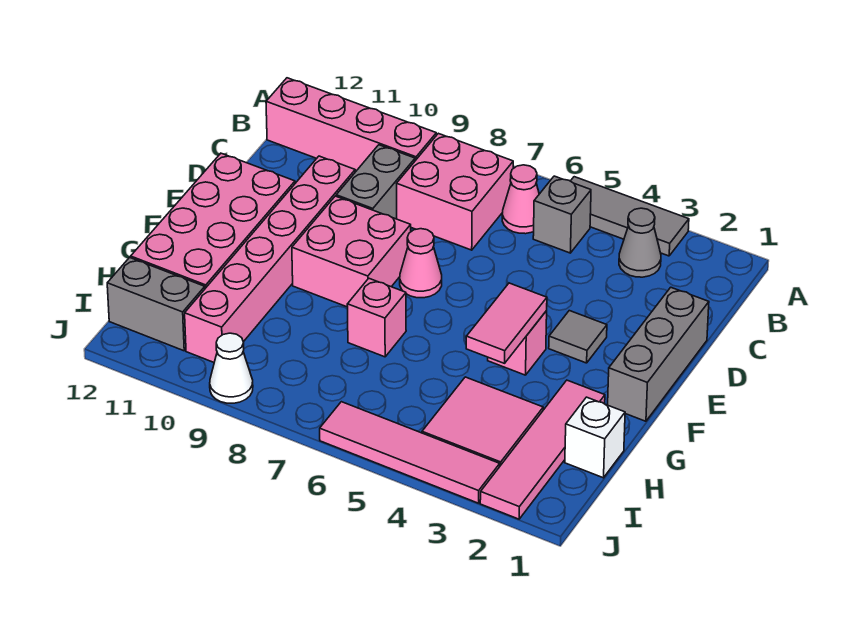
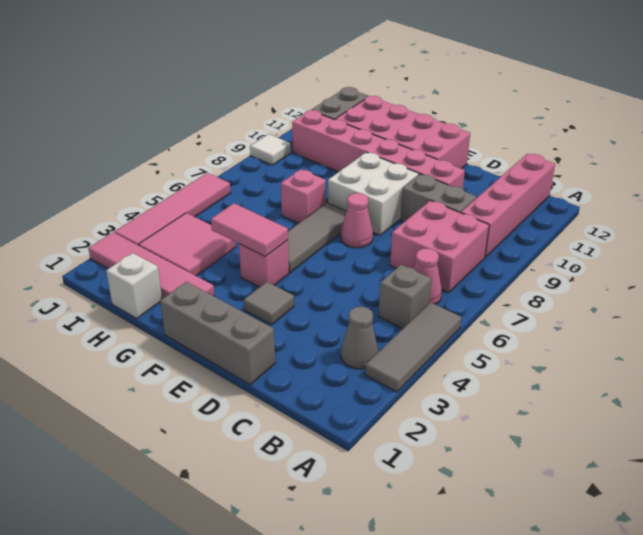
pink brick E8:F9 level 1 -> white brick E8:F9 level 1
none -> grey tile F5:F7 level 1
white cone J9 level 1 -> white tile J9 level 1

